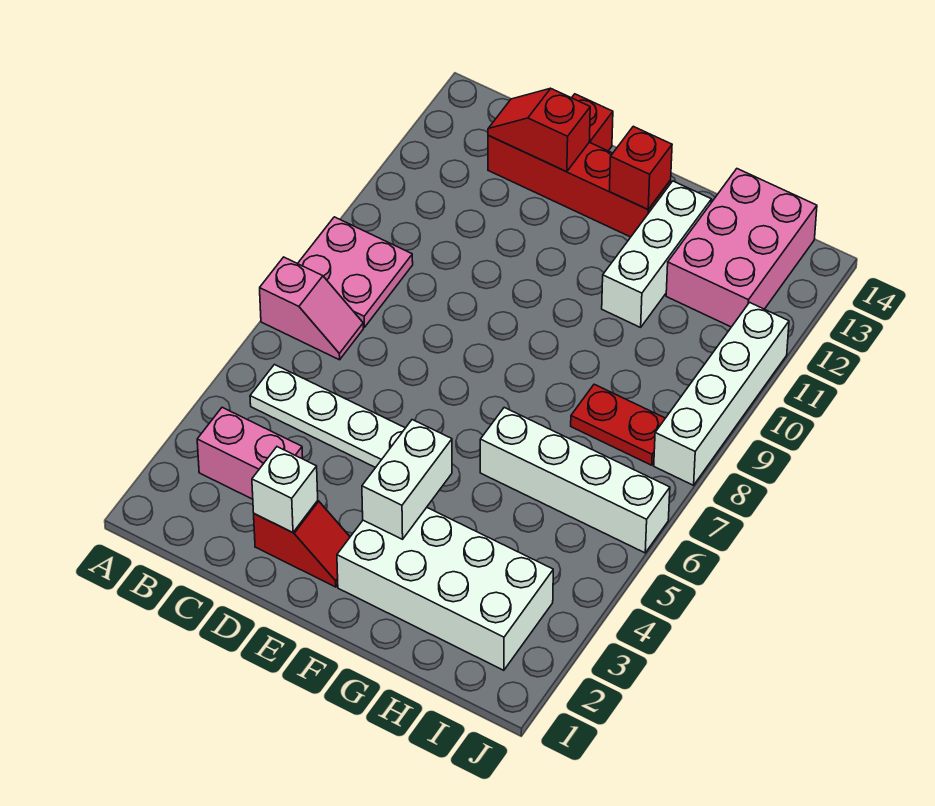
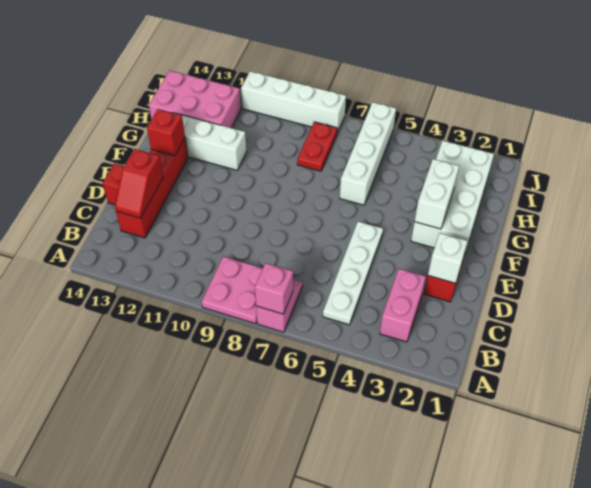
none -> pink brick A7 level 2
white brick F3:F4 level 2 -> white brick F3:G3 level 2

